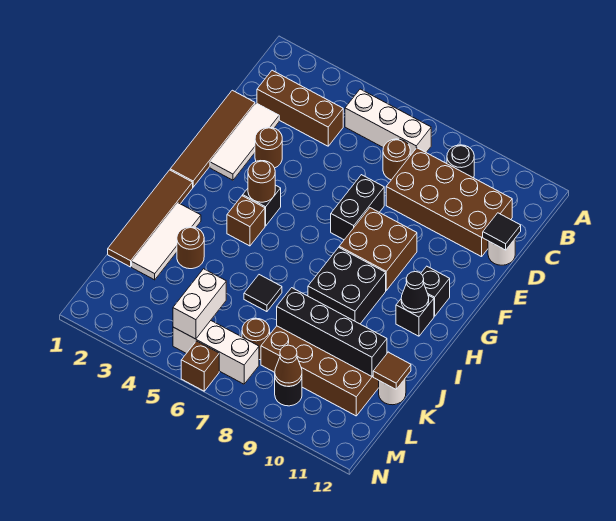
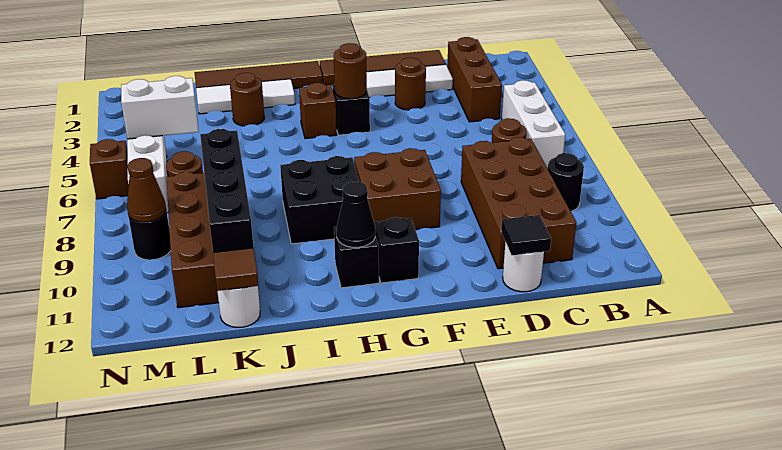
black brick E7:F7 level 1 -> none
black tile J6 level 1 -> none

